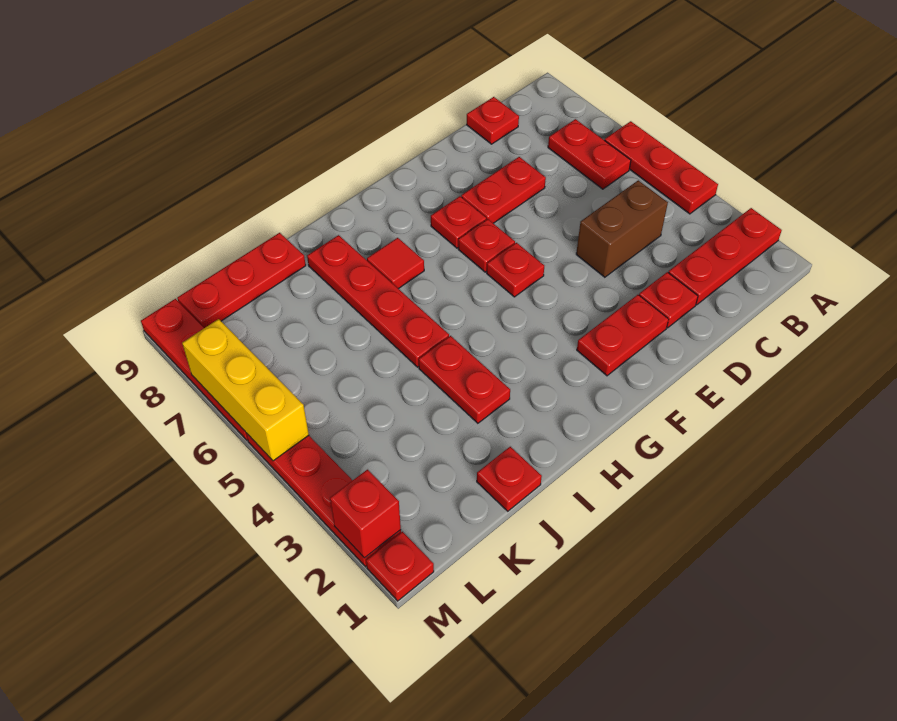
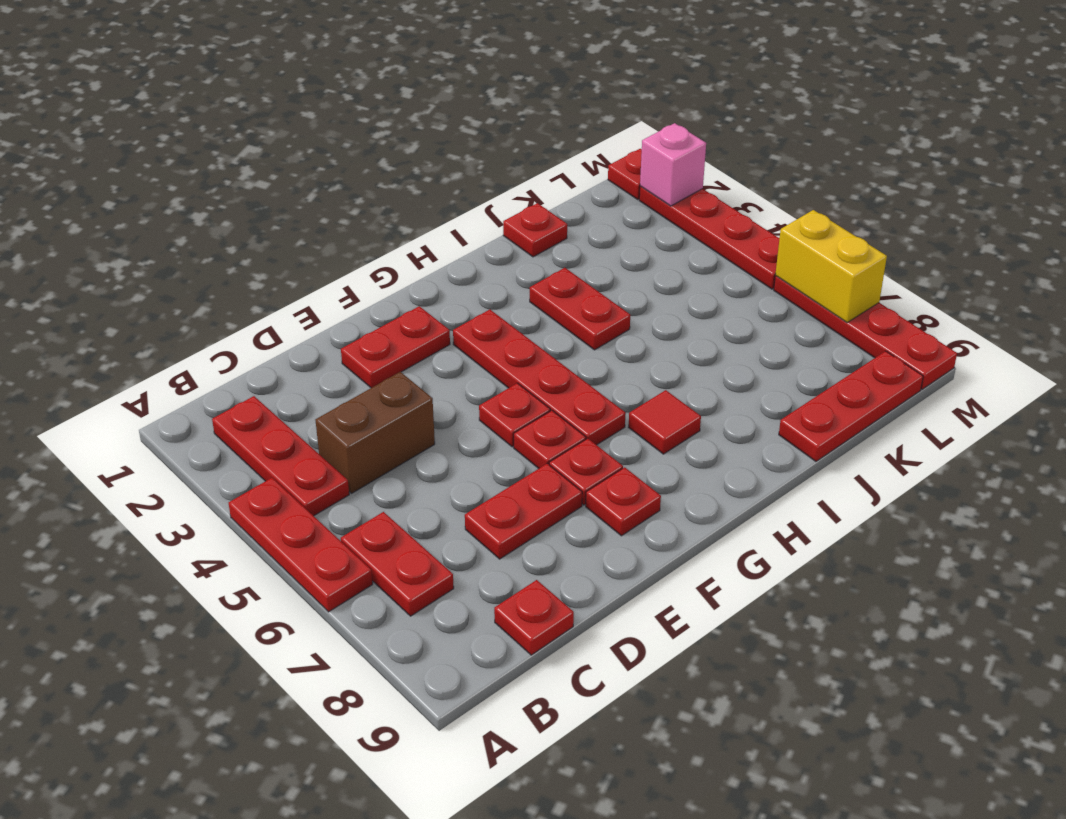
red plate A2:C2 level 1 -> red plate B2:B4 level 1
red plate D2 level 1 -> red plate F8 level 1
red plate I5:I8 level 1 -> red plate G3:G6 level 1
red brick M2 level 2 -> pink brick M2 level 2
yellow brick M5:M7 level 2 -> yellow brick M6:M7 level 2

